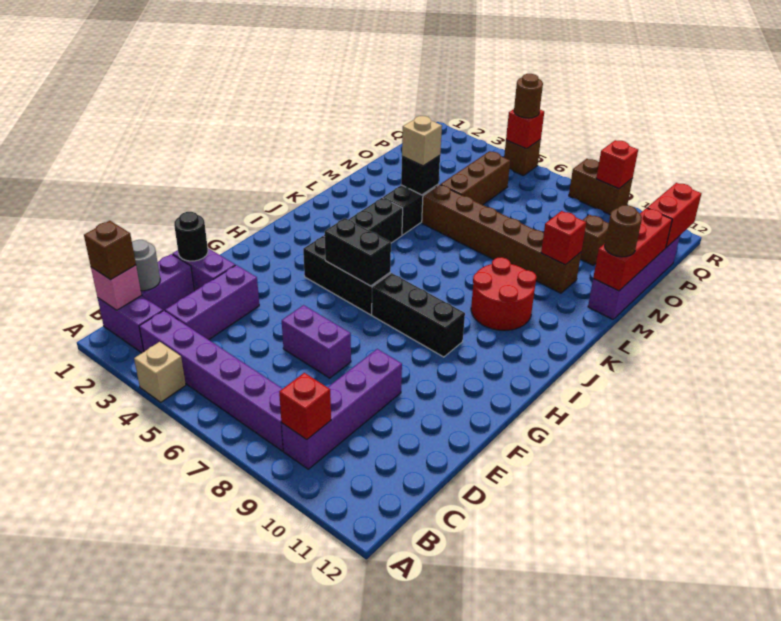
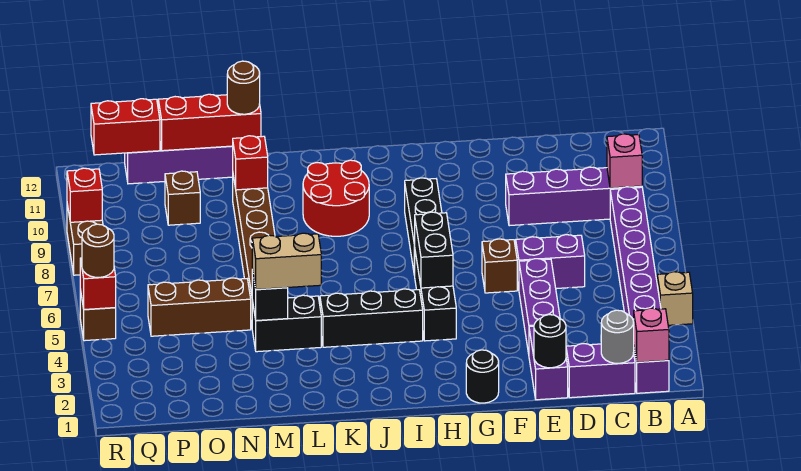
brown brick B1 level 3 -> brown brick F6 level 1
red brick B9 level 2 -> pink brick B9 level 2
purple brick C3:E3 level 1 -> purple brick E3:E5 level 1
purple brick E6:E7 level 1 -> purple brick D6:E6 level 1
none -> black round brick G1 level 1
tan brick M4 level 3 -> tan brick L4:M4 level 3

